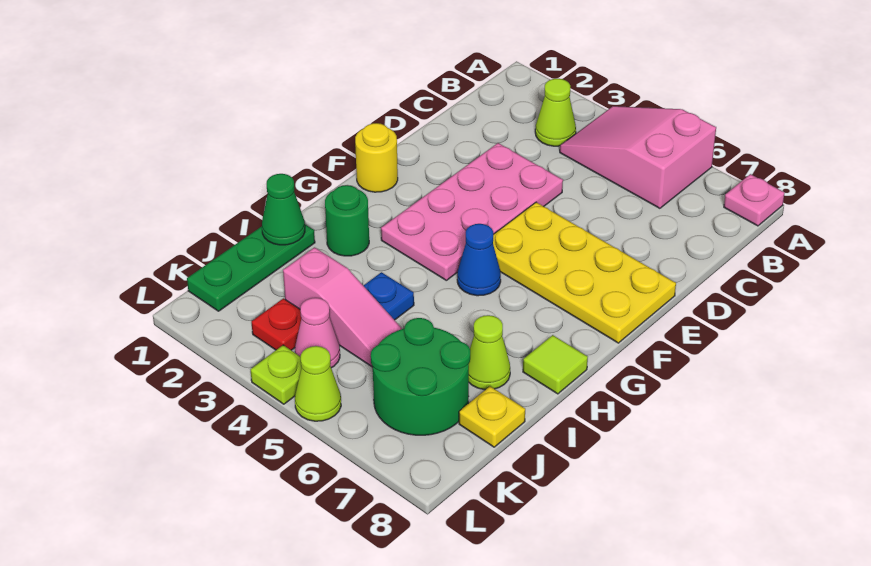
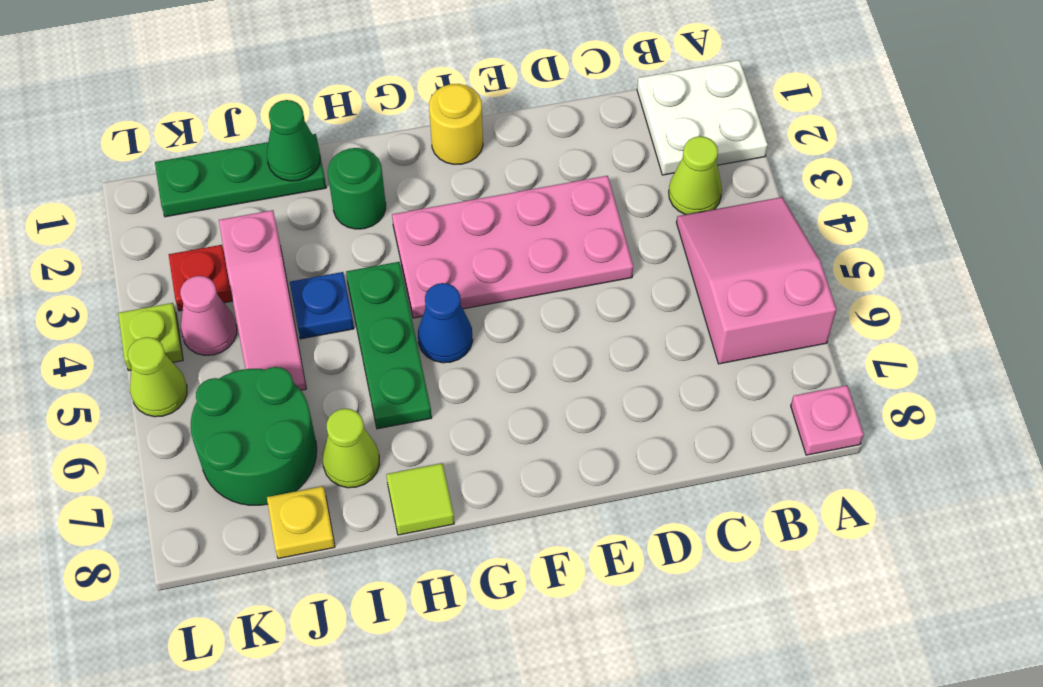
none -> white plate A1:B2 level 1
yellow plate E5:F8 level 1 -> none
none -> green plate H4:H6 level 1

